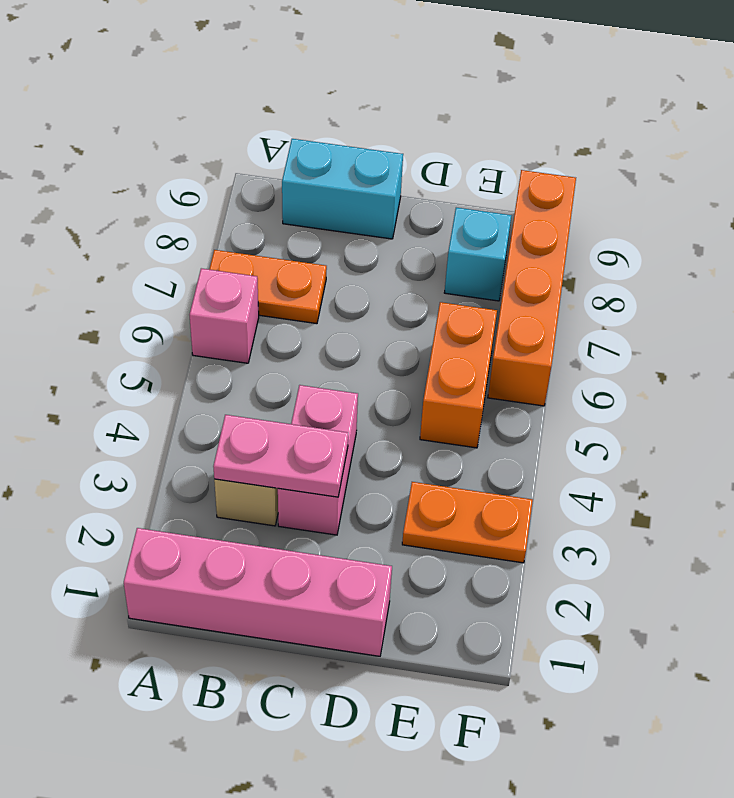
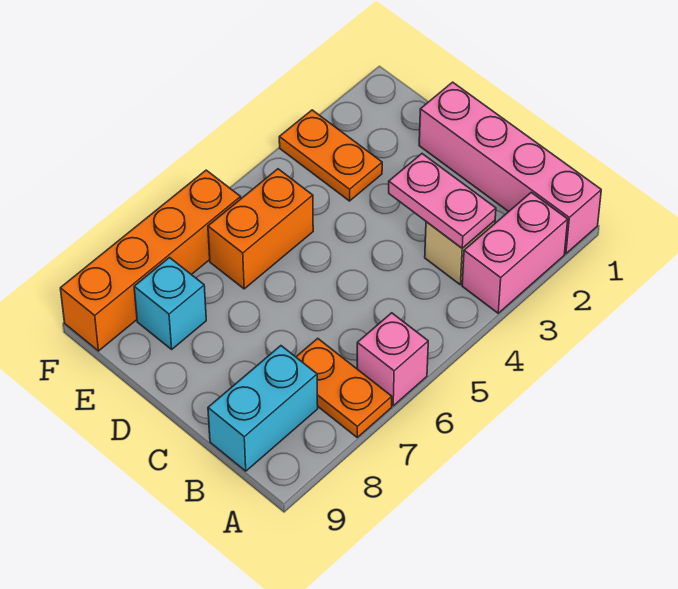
cyan brick B9:C9 level 1 -> cyan brick B8:B9 level 1
pink brick C3:C4 level 1 -> pink brick A2:A3 level 1

